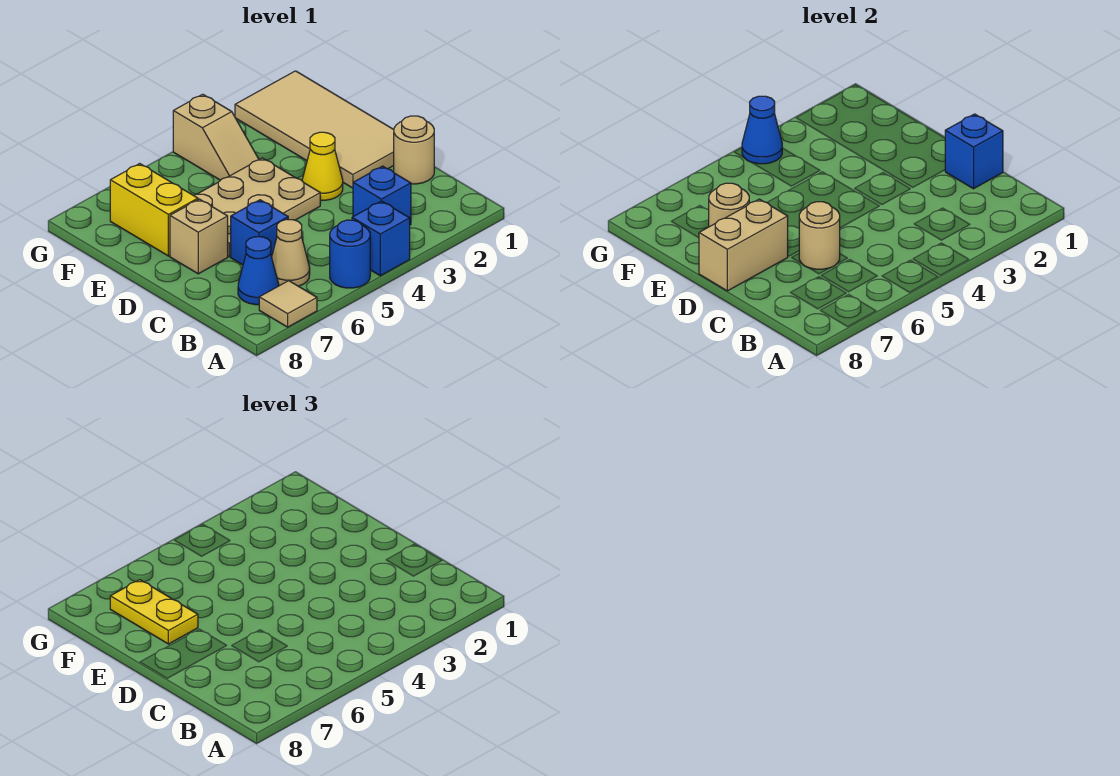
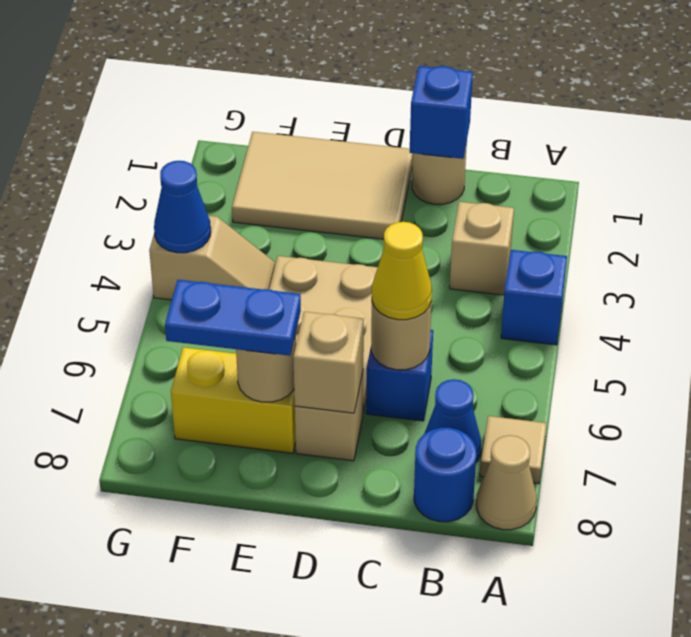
blue round brick A5 level 1 -> blue round brick B8 level 1
blue brick B3 level 1 -> tan brick B3 level 1
tan cone B6 level 1 -> tan cone A8 level 1
tan tile D1:G2 level 1 -> tan tile D1:F2 level 1
yellow cone D3 level 1 -> yellow cone C6 level 3
tan brick D7:D8 level 2 -> tan brick D7 level 2
yellow plate E7:F7 level 3 -> blue plate E7:F7 level 3

